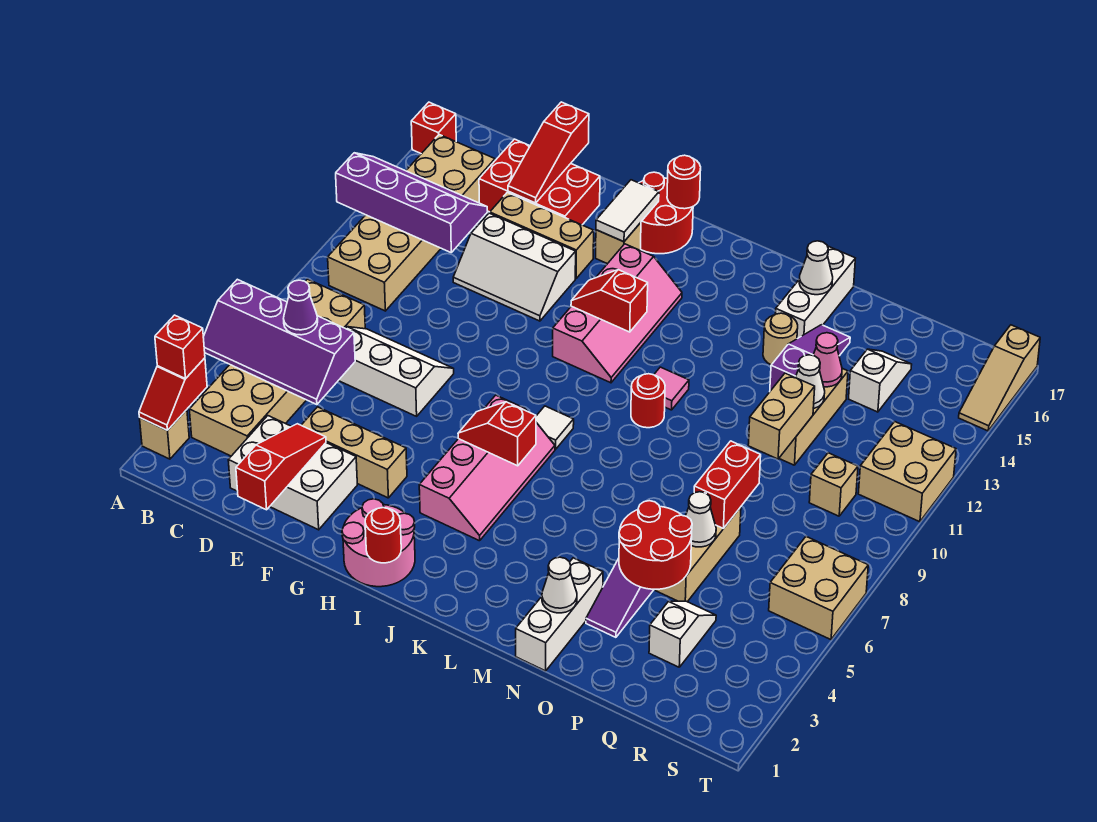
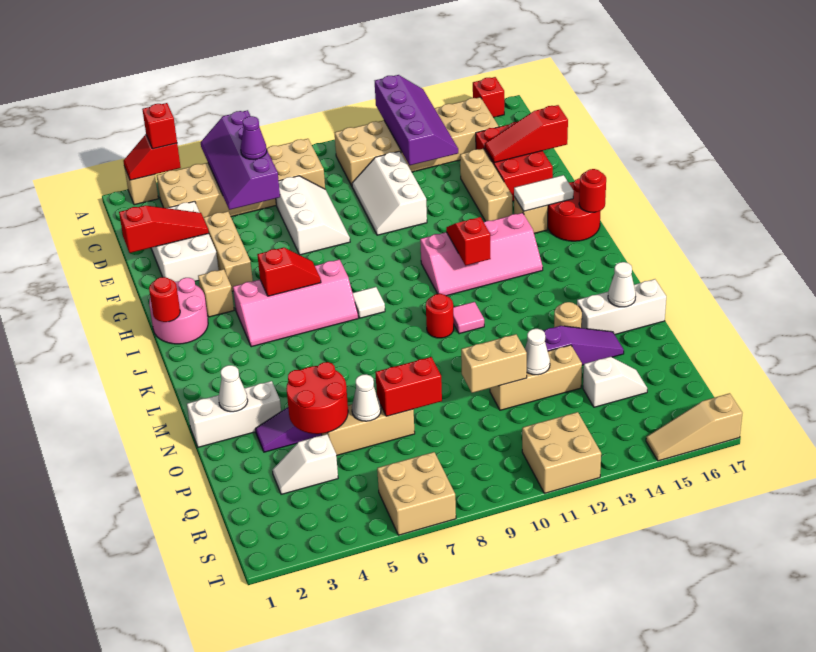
white slope E12:G13 level 1 top 13 -> white slope D10:F11 level 1 top 11
red slope I6:J6 level 2 top J -> red slope I5:I6 level 2 top 5
pink cone P13 level 2 -> none
white slope Q3:Q4 level 1 top 3 -> white slope Q3:Q4 level 1 top 4
tan brick R10 level 1 -> tan brick H3 level 1

